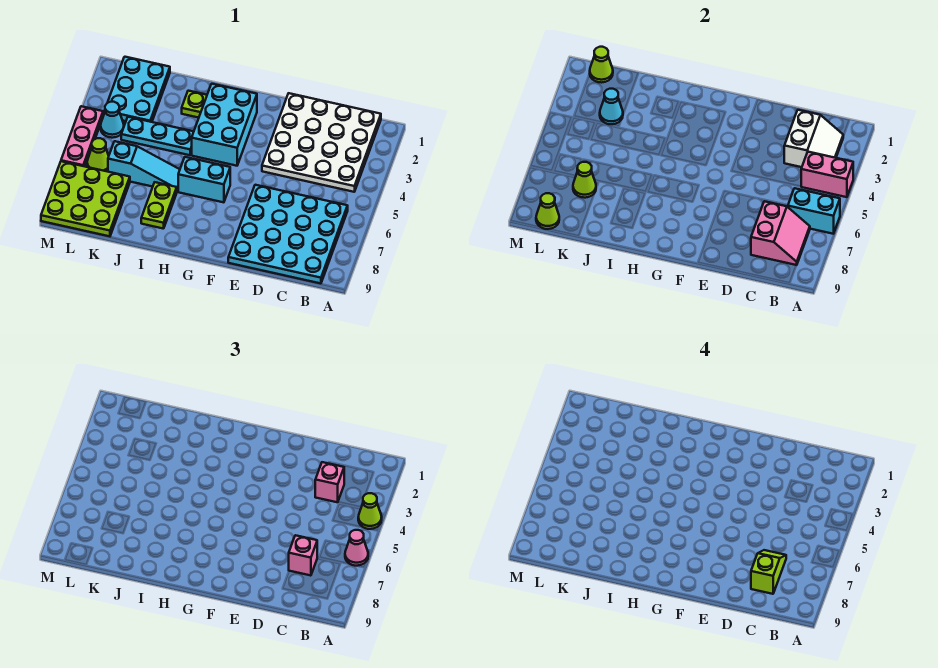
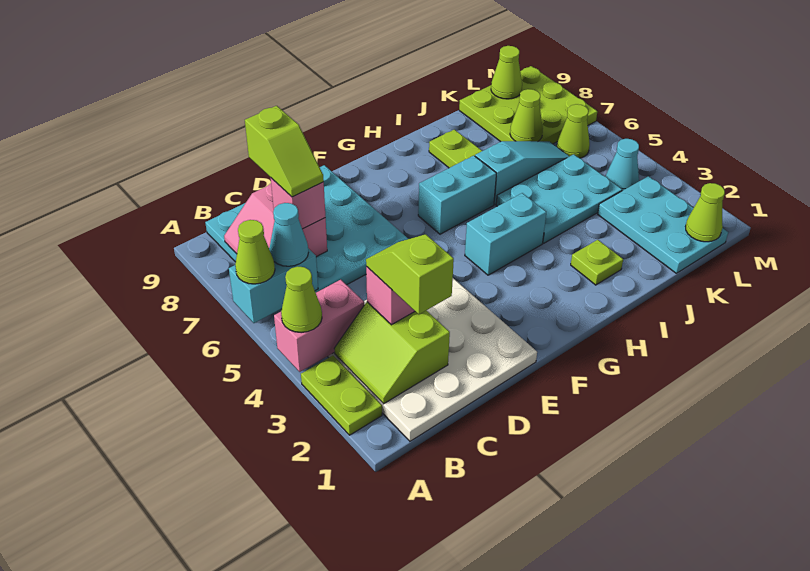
none -> lime plate A2:A3 level 1
pink cone A6 level 3 -> lime cone A6 level 3
white slope B2:C3 level 2 top C -> lime slope B2:C3 level 2 top C
none -> lime slope C2:C3 level 4 top 2
cyan brick G2:H4 level 1 -> cyan brick G4:H4 level 1
cyan plate I4:K4 level 1 -> cyan plate I4:K5 level 1
cyan slope I6:K6 level 1 top K -> cyan slope I6:K6 level 1 top I
cyan cone K3 level 2 -> cyan cone B6 level 3
pink plate M4:M6 level 1 -> none

